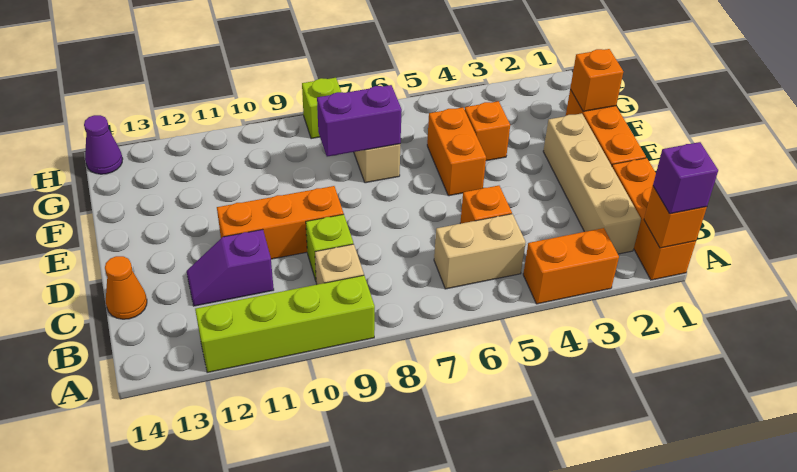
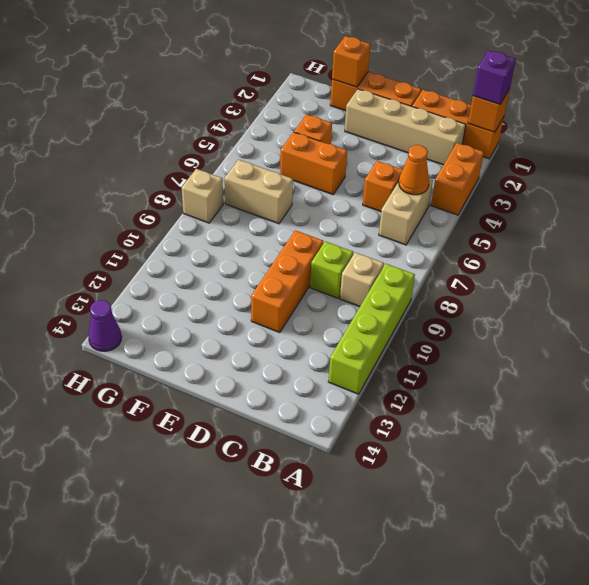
purple slope C11:C12 level 1 top 11 -> none
orange cone C14 level 1 -> orange cone B5 level 2
purple brick F7:F8 level 2 -> none
lime brick H8 level 1 -> tan brick H8 level 1

